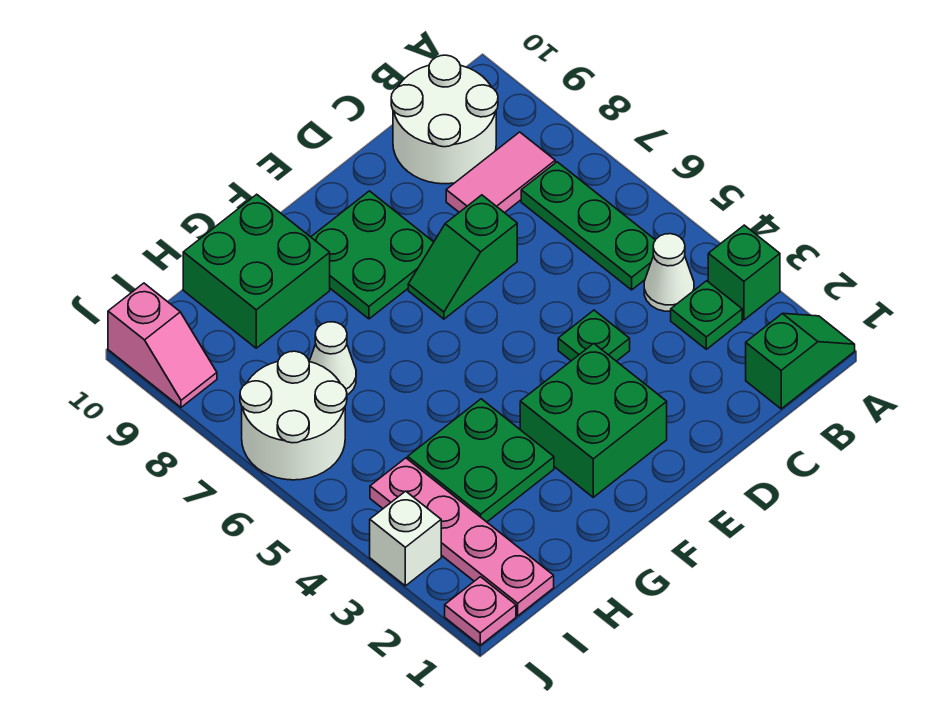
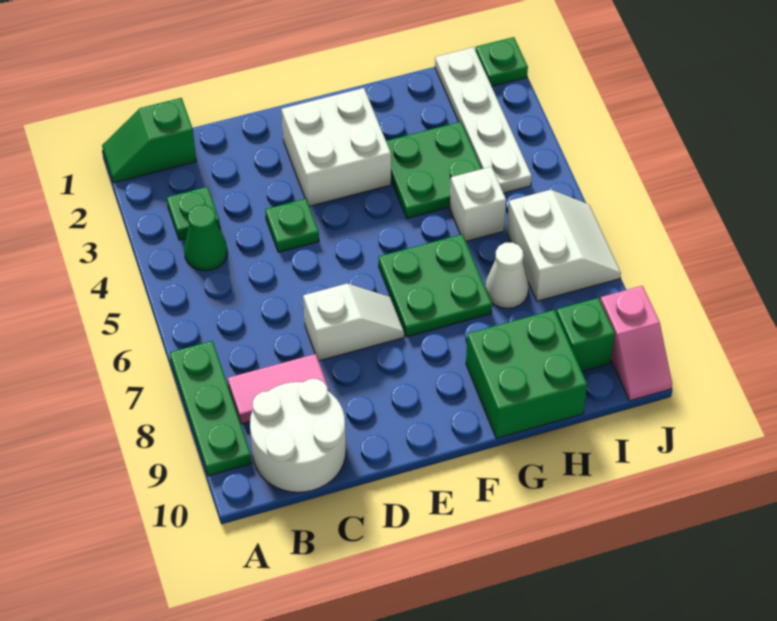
green brick A3 level 1 -> green brick I9 level 1
white cone B4 level 1 -> green cone B4 level 1
green plate B5:B7 level 1 -> green plate A7:A9 level 1
green slope D7:E7 level 1 top D -> white slope D7:E7 level 1 top D
green brick E2:F3 level 1 -> white brick E2:F3 level 1
green plate E8:F9 level 1 -> green plate F6:G7 level 1
pink plate I1:I4 level 1 -> white plate I1:I4 level 1
white round brick I6:J7 level 1 -> white slope I6:J7 level 1 top I
pink plate J1 level 1 -> green plate J1 level 1
white brick J3 level 1 -> white brick H5 level 1
pink slope J9:J10 level 1 top 10 -> pink slope J9:J10 level 1 top 9

